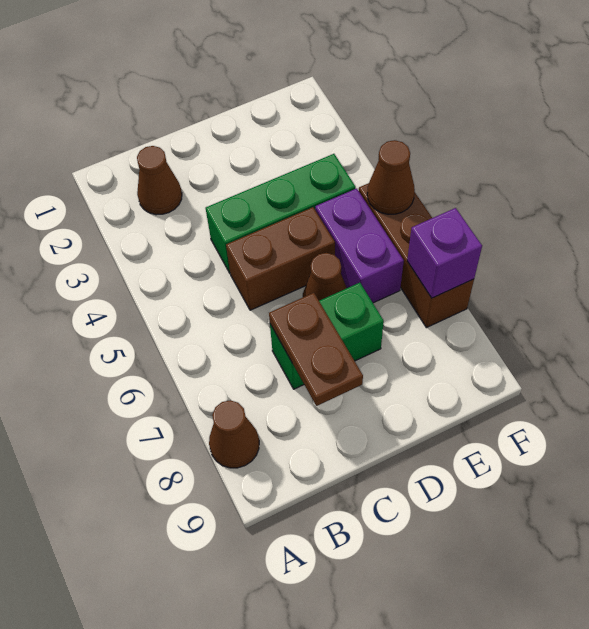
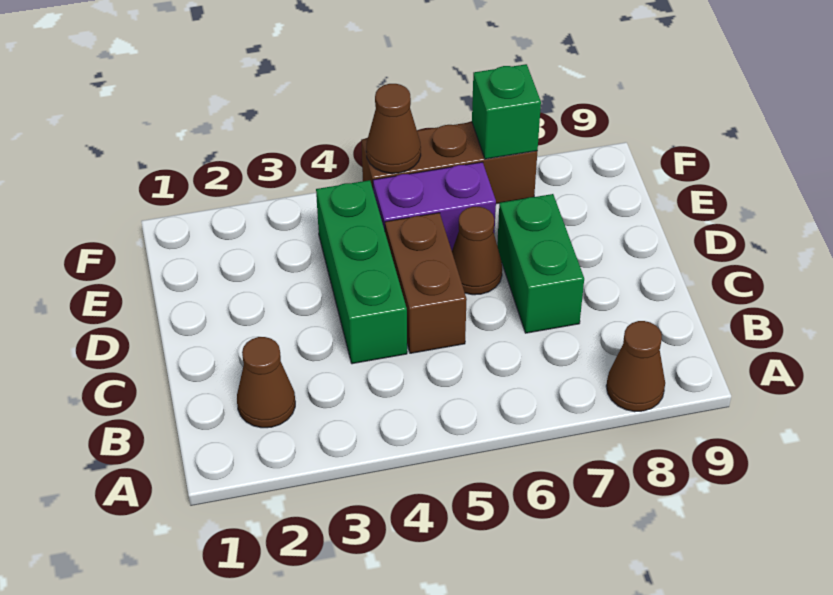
brown plate C7:C8 level 2 -> none
purple brick F7 level 2 -> green brick F7 level 2

